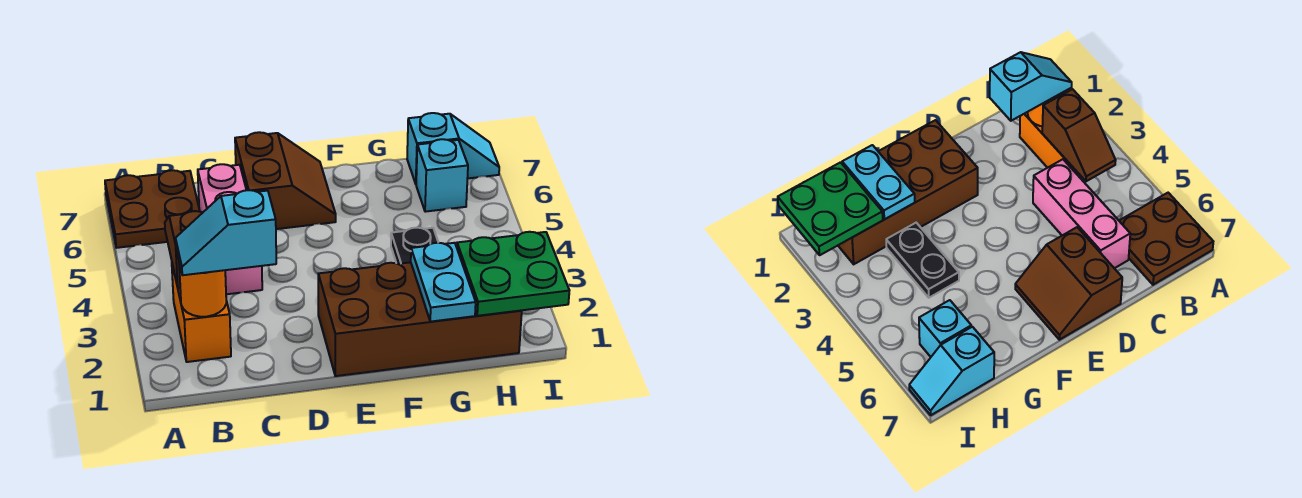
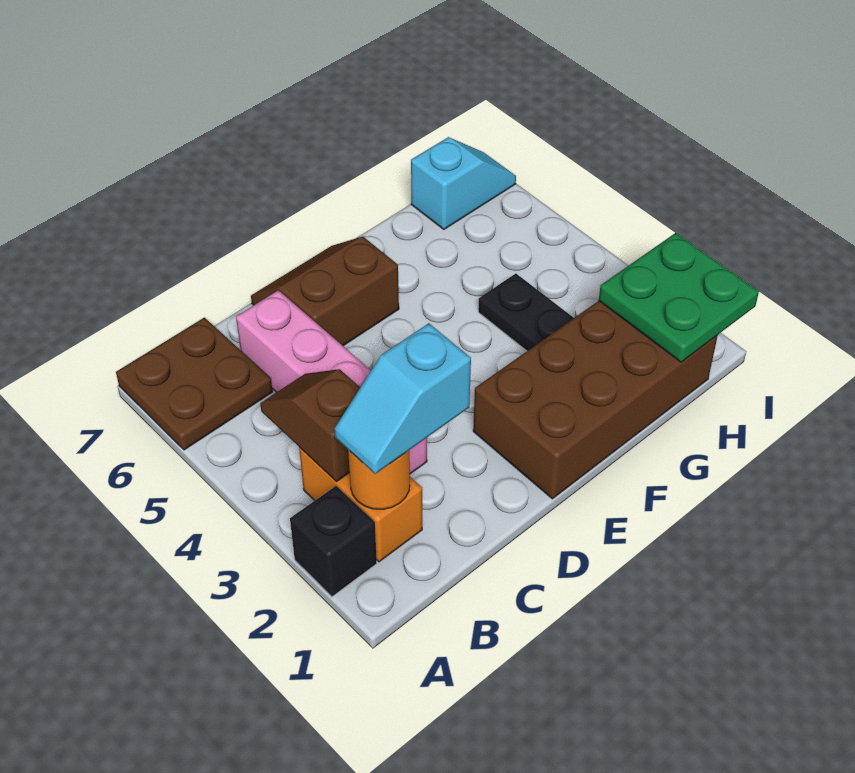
none -> black brick A2 level 1
pink brick C4:C6 level 1 -> pink brick C3:C6 level 1
brown slope D6:E7 level 1 top D -> brown slope D6:E7 level 1 top 6
cyan plate G1:G2 level 2 -> none
cyan brick H6 level 1 -> none

